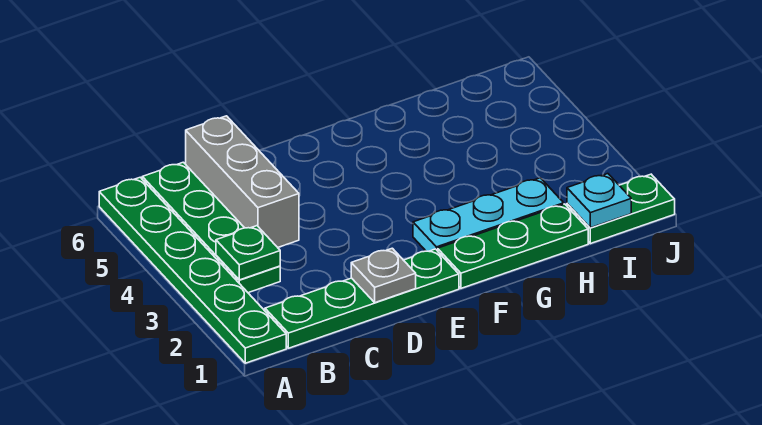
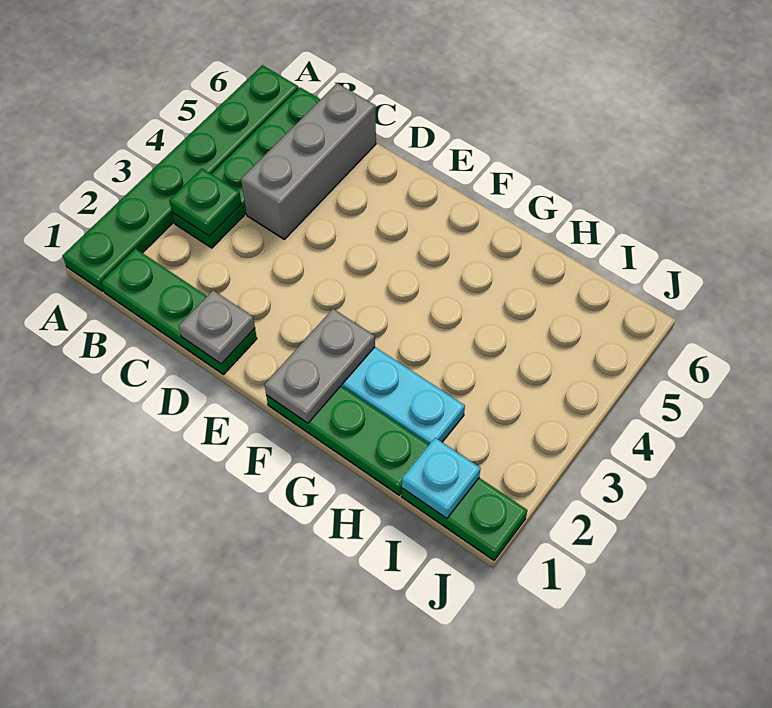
green plate B1:E1 level 1 -> green plate B1:D1 level 1
none -> grey plate F1:F2 level 2

